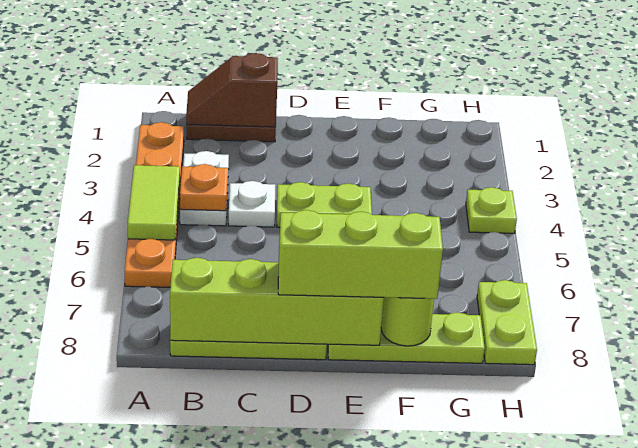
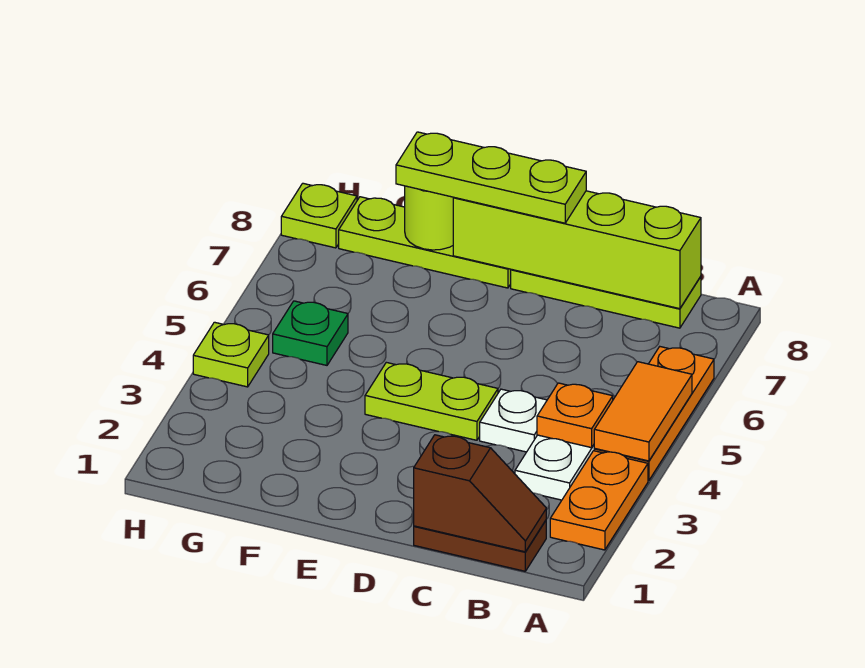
lime tile A4:A5 level 2 -> orange tile A4:A5 level 2
lime brick D8:F8 level 3 -> lime plate D8:F8 level 3
none -> green plate G5 level 1
lime plate H7:H8 level 1 -> lime plate H8 level 1

